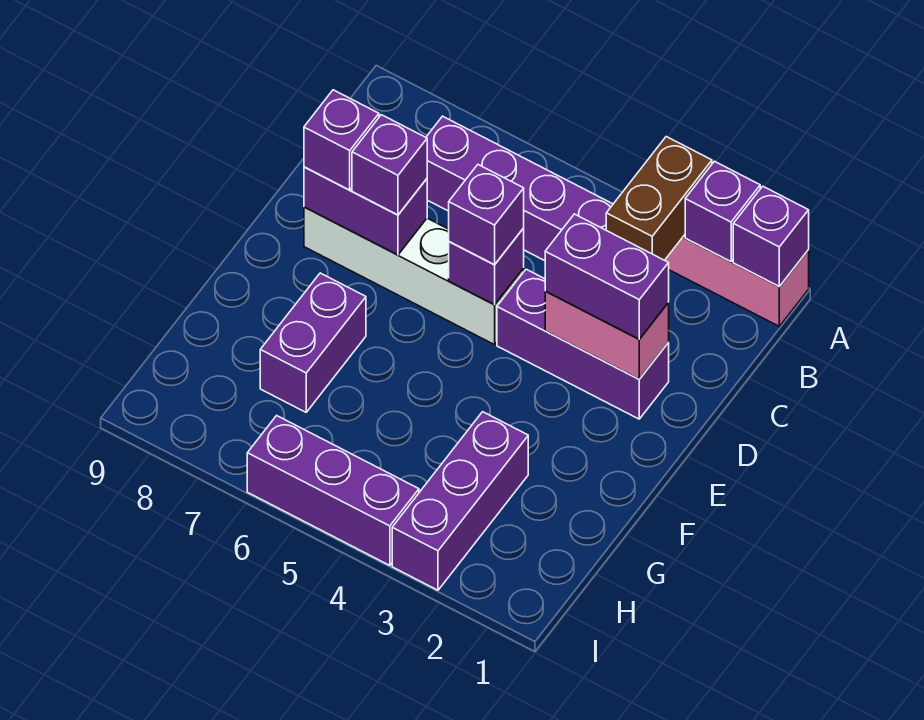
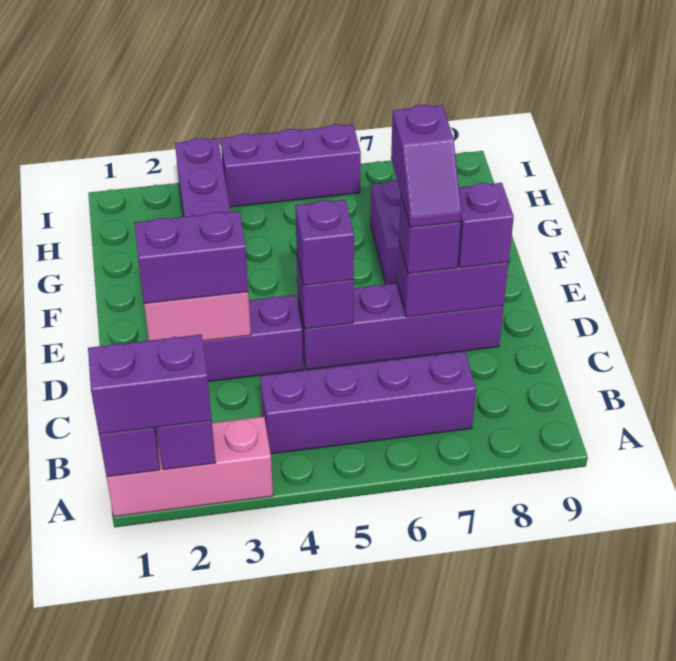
none -> purple brick A1:A2 level 3
brown brick A3:B3 level 2 -> none
white brick D5:D8 level 1 -> purple brick D5:D8 level 1
none -> purple slope D7:E7 level 4 top E

